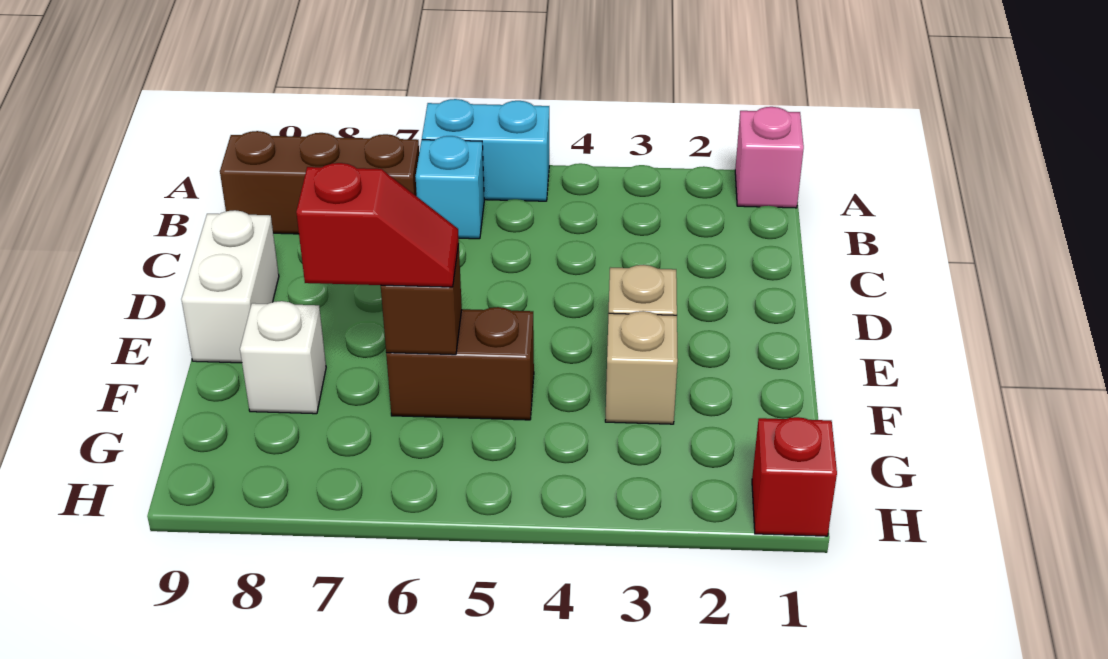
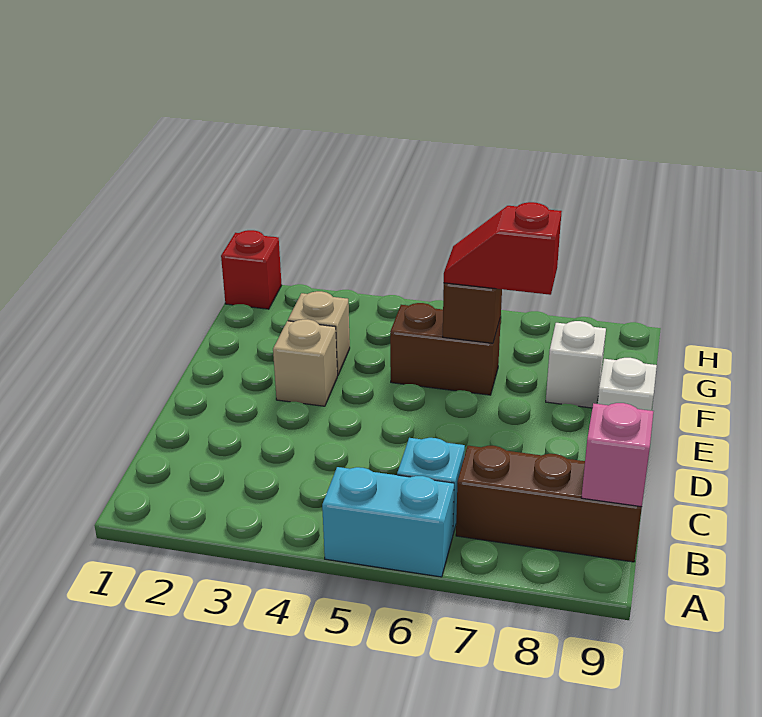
pink brick A1 level 1 -> pink brick B9 level 2
white brick D9:E9 level 1 -> white brick E9 level 1

